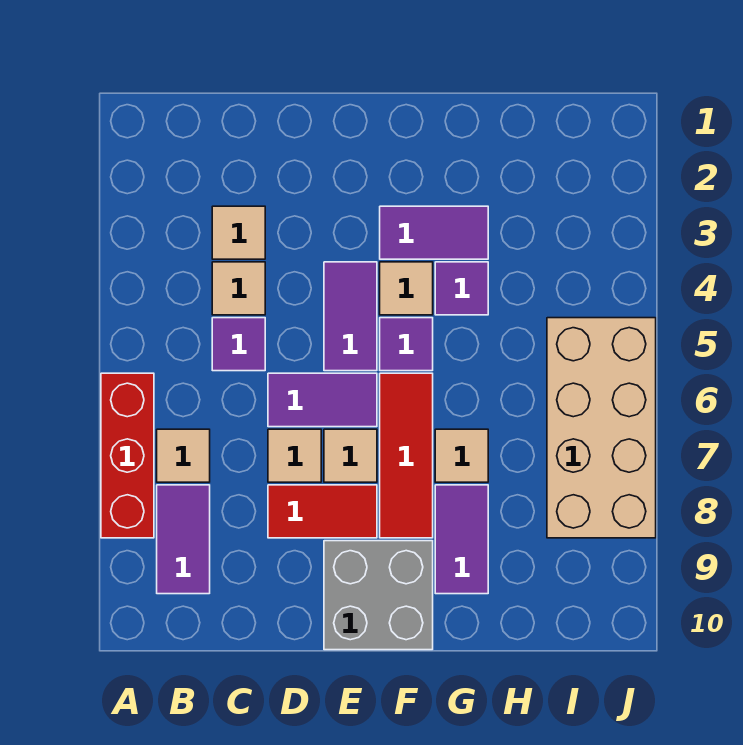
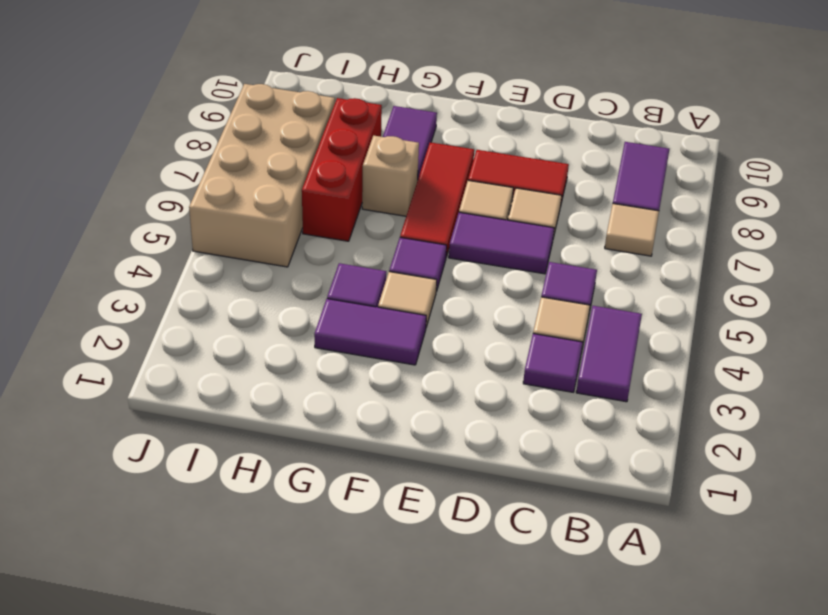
red brick A6:A8 level 1 -> red brick H6:H8 level 1
tan tile C3 level 1 -> purple tile C3 level 1
purple tile E4:E5 level 1 -> purple tile B3:B4 level 1
grey brick E9:F10 level 1 -> none
tan tile G7 level 1 -> tan brick G7 level 1

